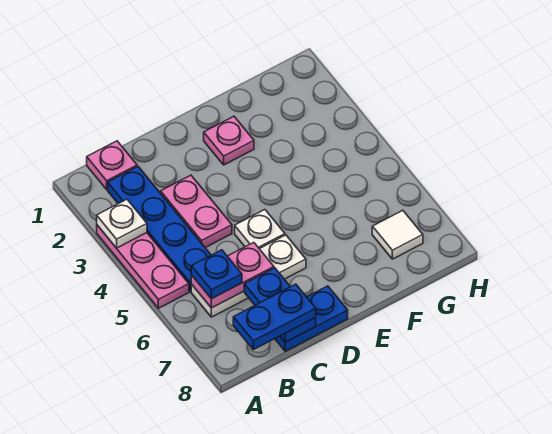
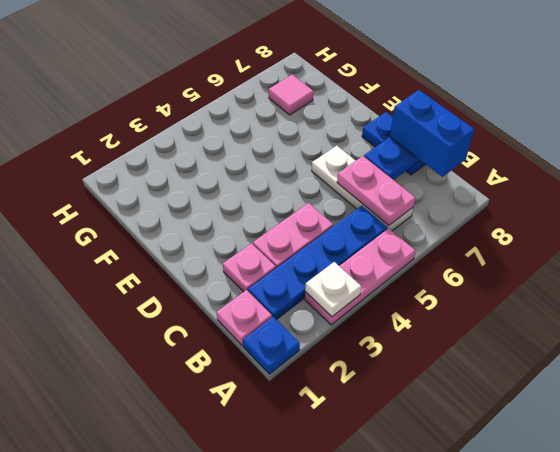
blue plate B6 level 3 -> blue plate A1 level 1
blue plate B8:C8 level 3 -> blue brick B8:C8 level 3
white plate D5 level 1 -> none
pink plate E2 level 1 -> pink plate C2 level 1
white tile G7 level 1 -> pink tile G7 level 1

